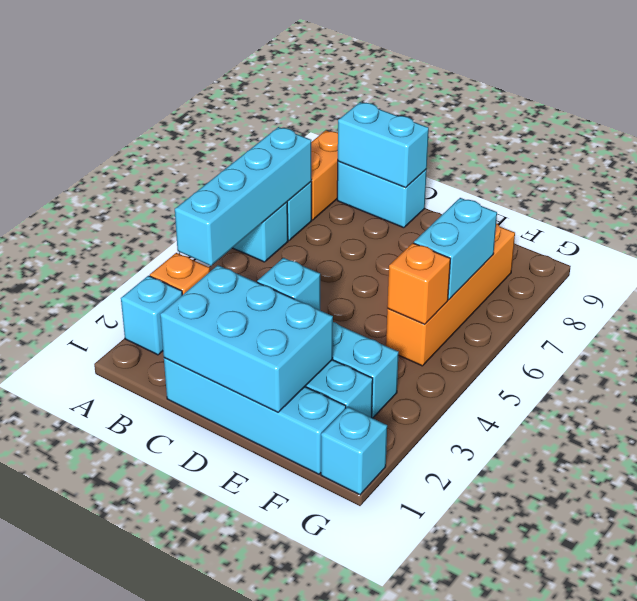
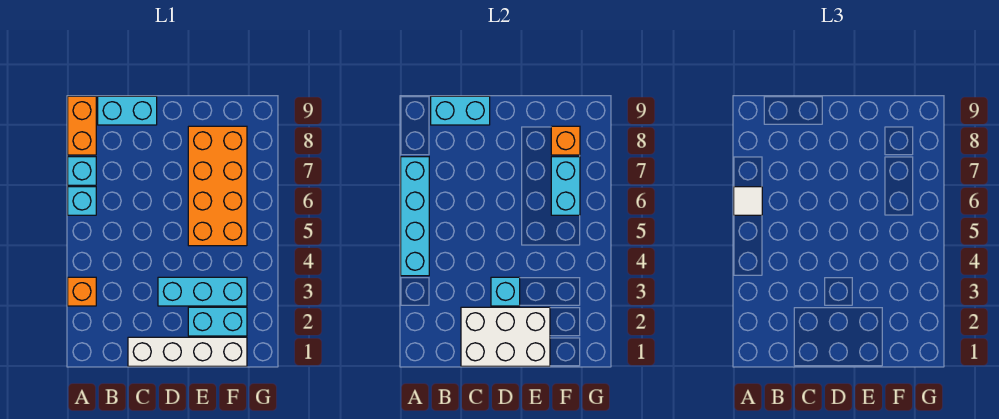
cyan brick A2 level 1 -> none
none -> white tile A6 level 3
cyan brick C1:F1 level 1 -> white brick C1:F1 level 1
cyan brick C1:E2 level 2 -> white brick C1:E2 level 2
orange brick F5:F8 level 1 -> orange brick E5:F8 level 1
orange brick F5 level 2 -> orange brick F8 level 2
cyan brick G1 level 1 -> none

